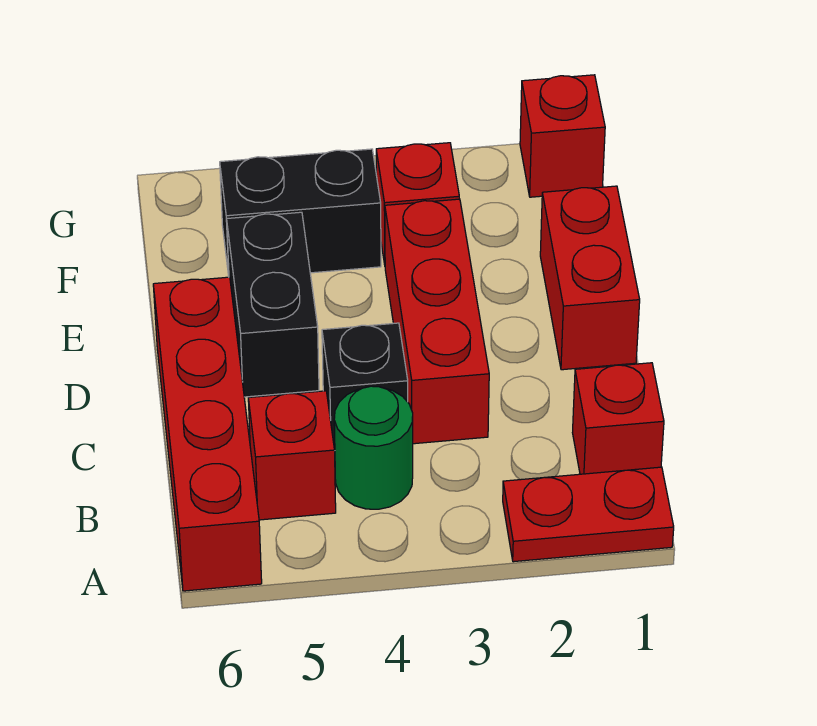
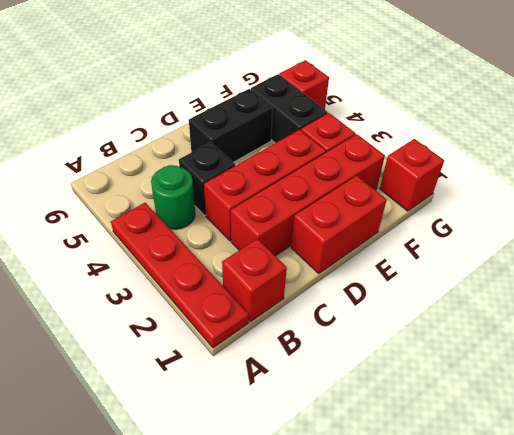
red plate A1:A2 level 1 -> red plate A1:A4 level 1
red brick A6:D6 level 1 -> red brick C2:F2 level 1
red brick B5 level 1 -> red brick G5 level 1

